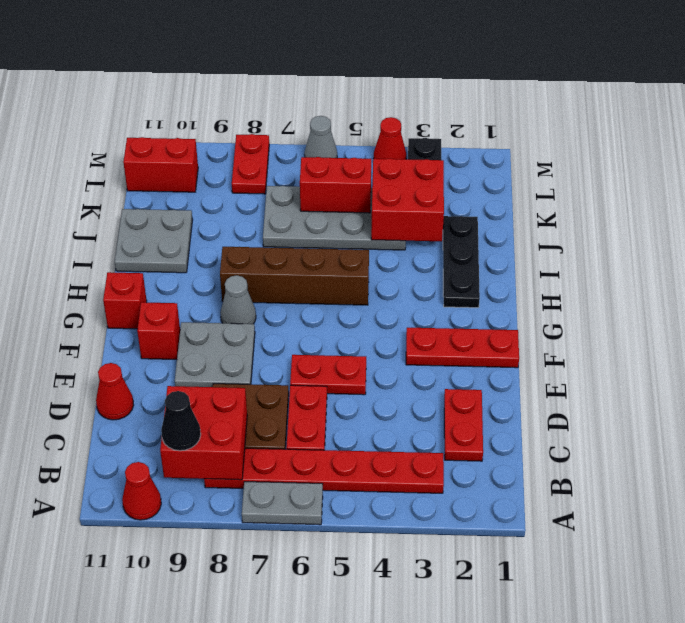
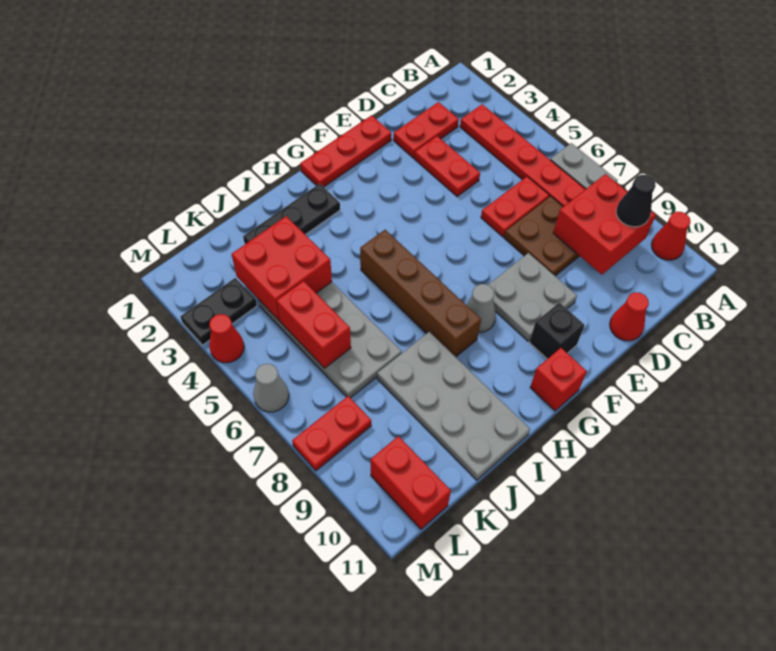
red plate E5:E6 level 1 -> red plate D3:D4 level 1
red plate F1:F3 level 1 -> red plate E1:G1 level 1
red brick F10 level 1 -> black brick F10 level 1
grey plate I10:J11 level 1 -> grey plate I8:J11 level 1

